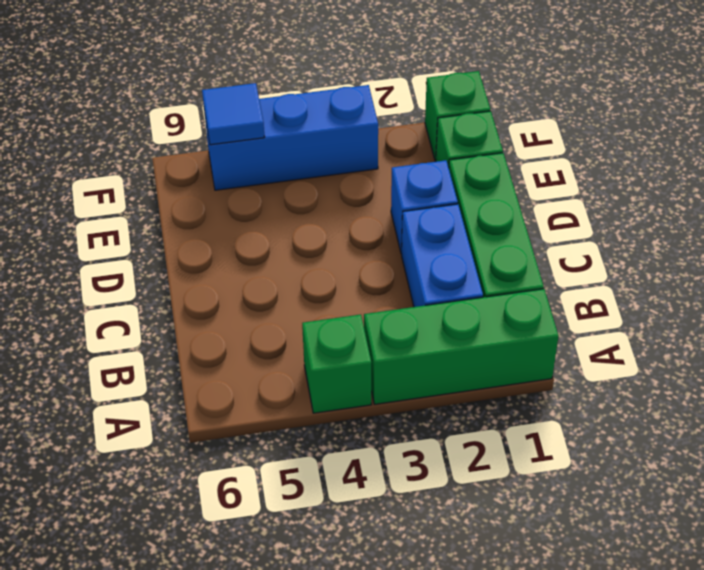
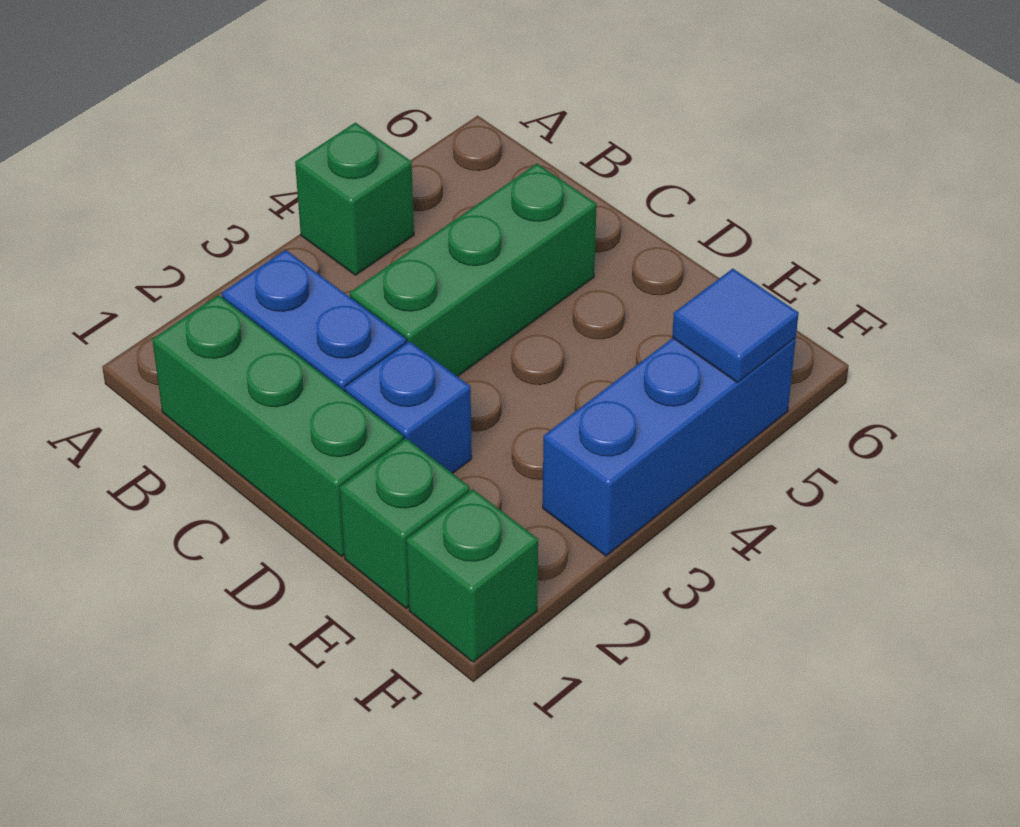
green brick A1:A3 level 1 -> green brick C3:C5 level 1

